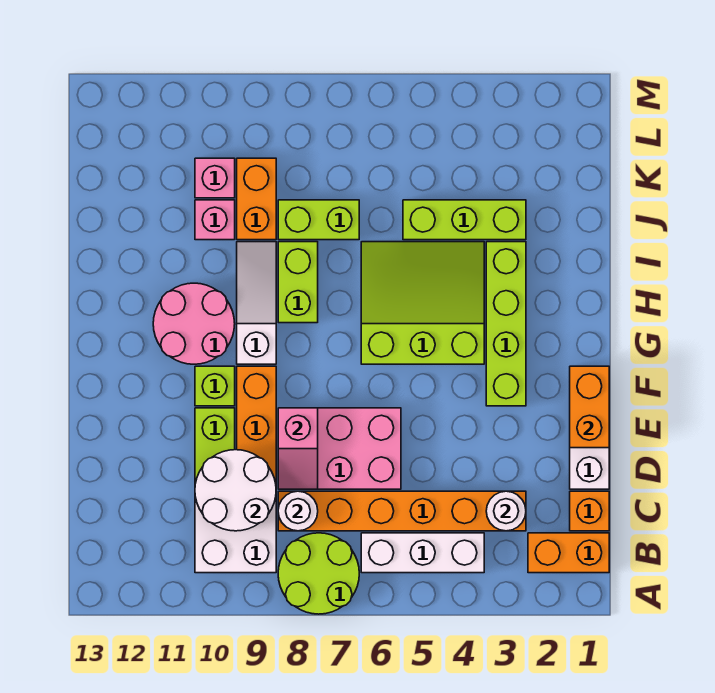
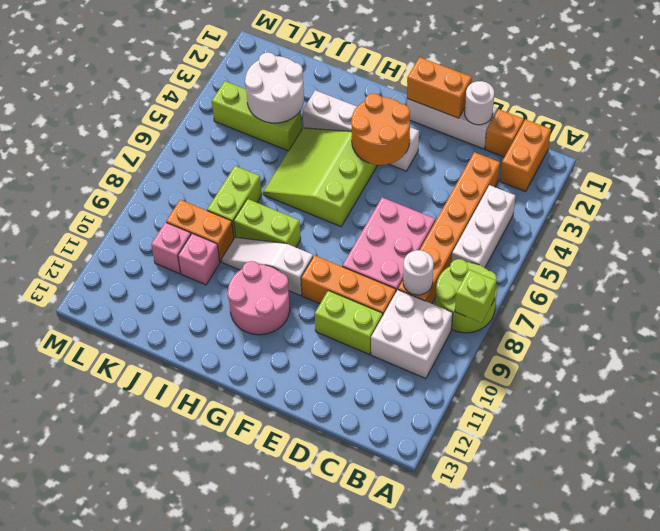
white round brick C3 level 2 -> white round brick D1 level 2
white round brick C9:D10 level 2 -> white round brick J3:K4 level 2
pink slope D8:E8 level 2 top E -> none
lime brick F3:I3 level 1 -> white brick F3:I3 level 1
none -> orange round brick F3:G4 level 2
lime brick F10 level 1 -> lime brick A8 level 2
lime brick J3:J5 level 1 -> lime brick J4:L4 level 1

